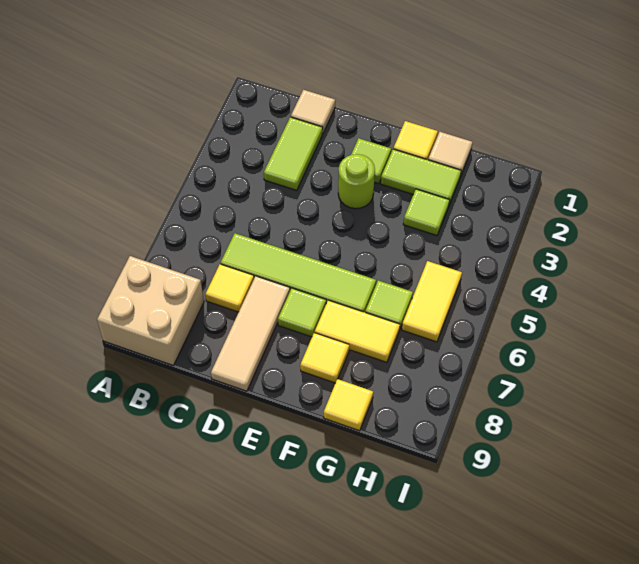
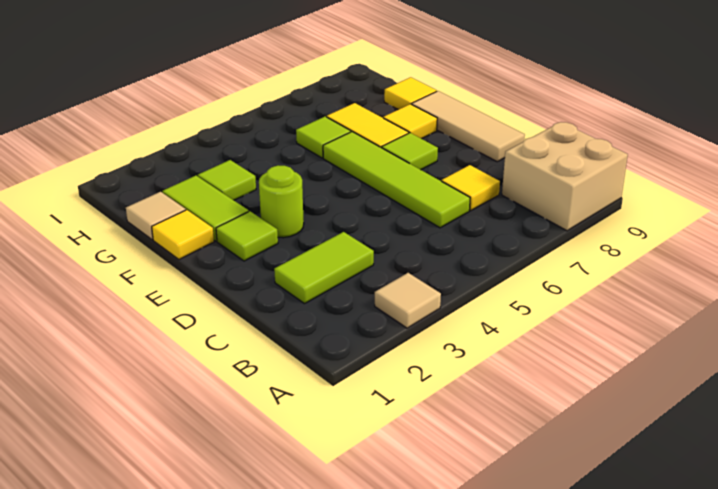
tan tile C1 level 1 -> tan tile A3 level 1
tan tile D7:D9 level 1 -> tan tile D9:F9 level 1
yellow tile H5:H6 level 1 -> none

